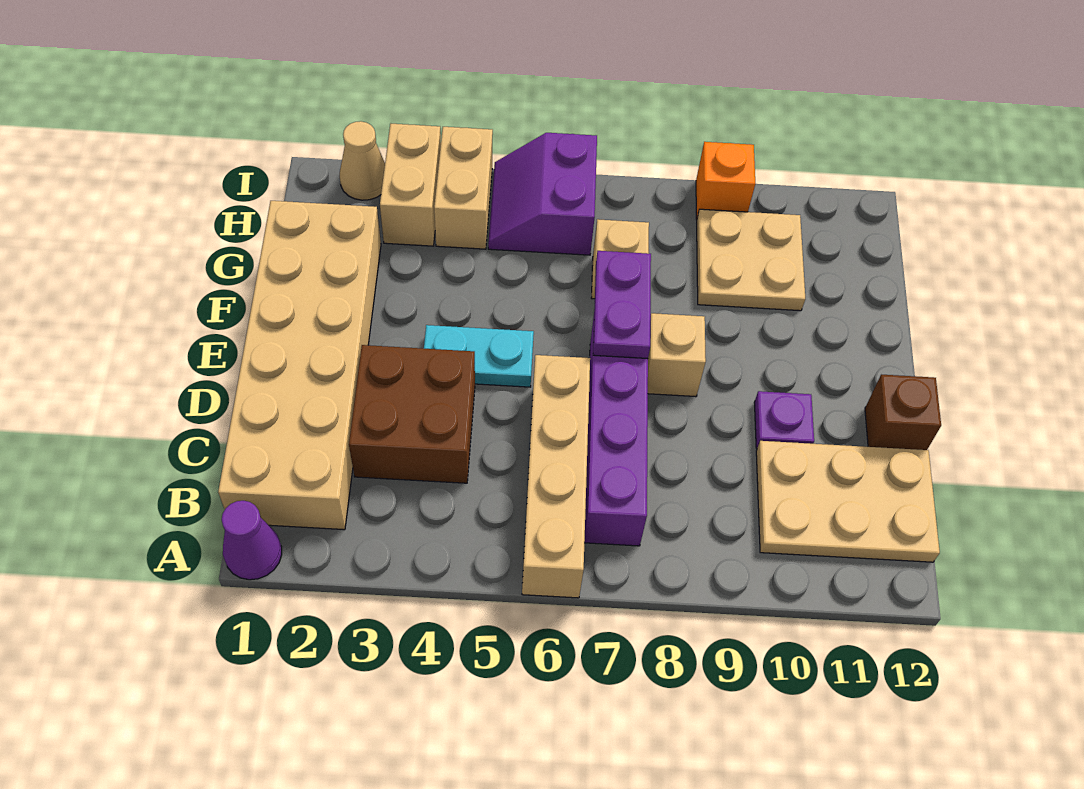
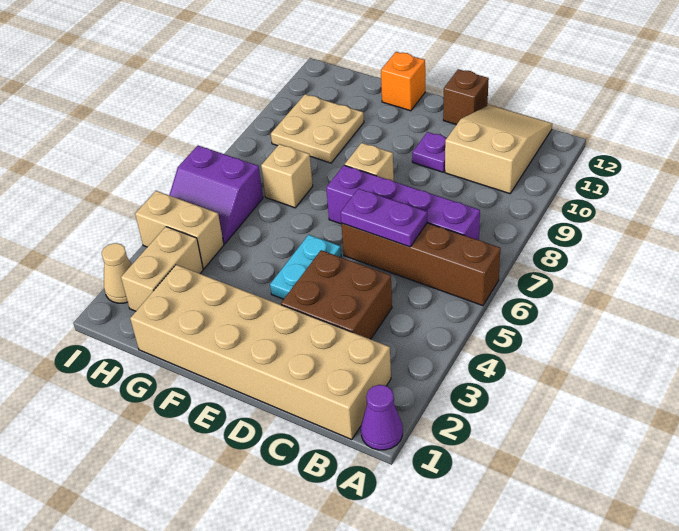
tan brick A6:D6 level 1 -> brown brick A6:D6 level 1
tan plate B10:C12 level 1 -> tan slope B10:C12 level 1 top 10
purple plate E7:F7 level 2 -> purple plate C6:D6 level 2
tan brick H3:I3 level 1 -> tan brick H2:H3 level 1
orange brick I9 level 1 -> orange brick F12 level 1

